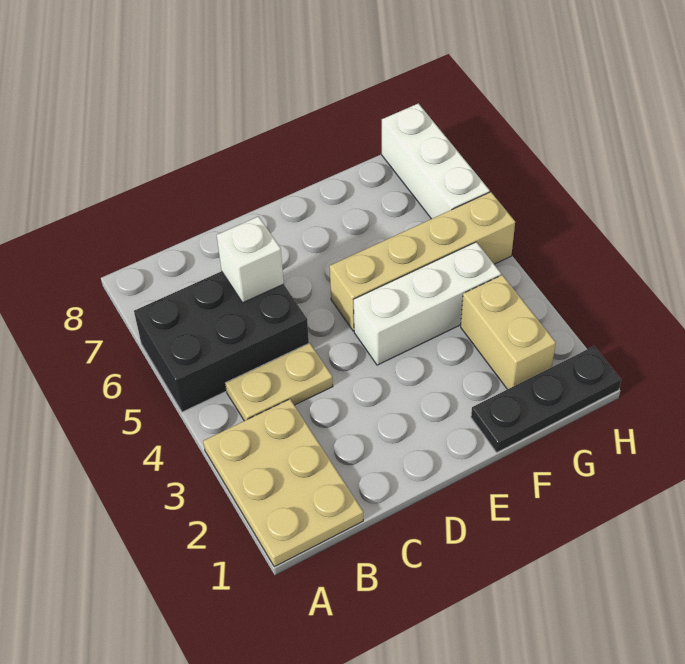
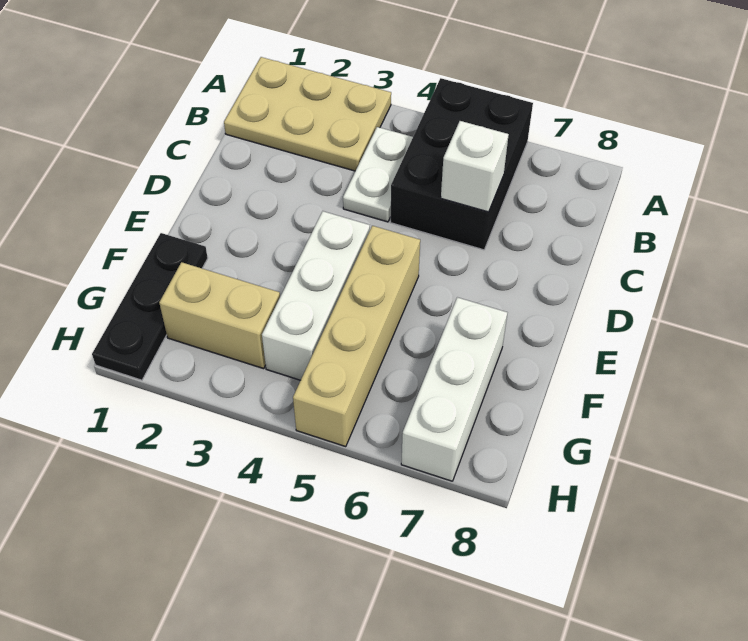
tan plate B4:C4 level 1 -> white plate B4:C4 level 1
white brick H6:H8 level 1 -> white brick F7:H7 level 1

